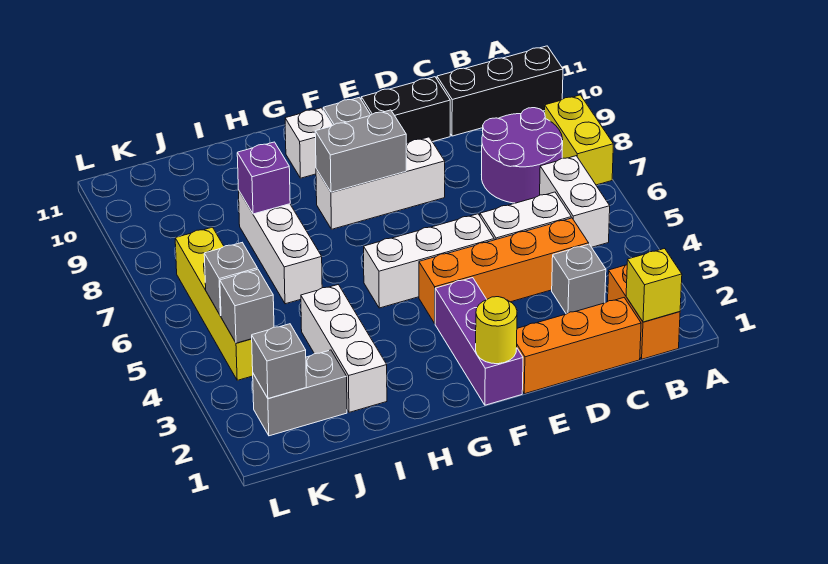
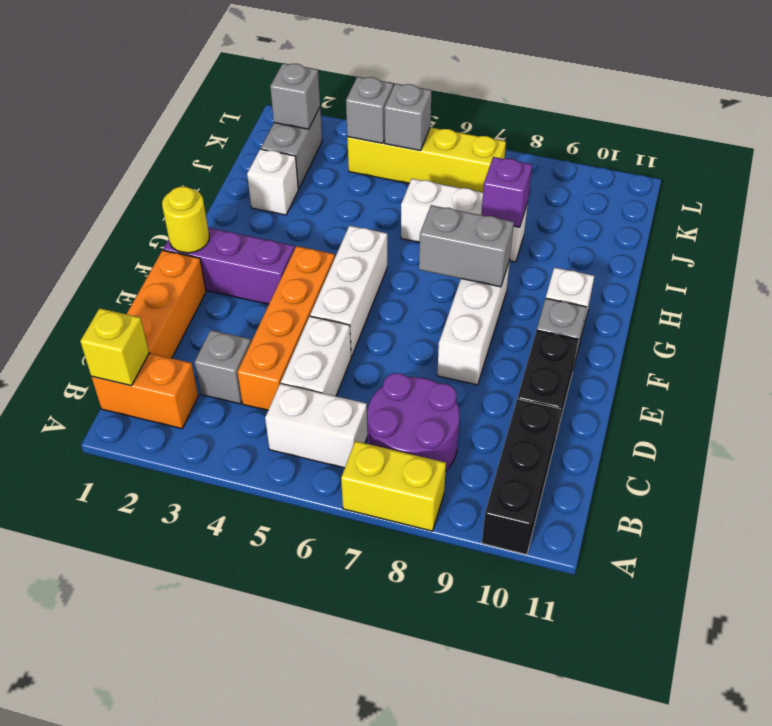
grey brick F8:G8 level 2 -> grey brick G7:G8 level 2
white brick I2:I4 level 1 -> white brick I2 level 1

